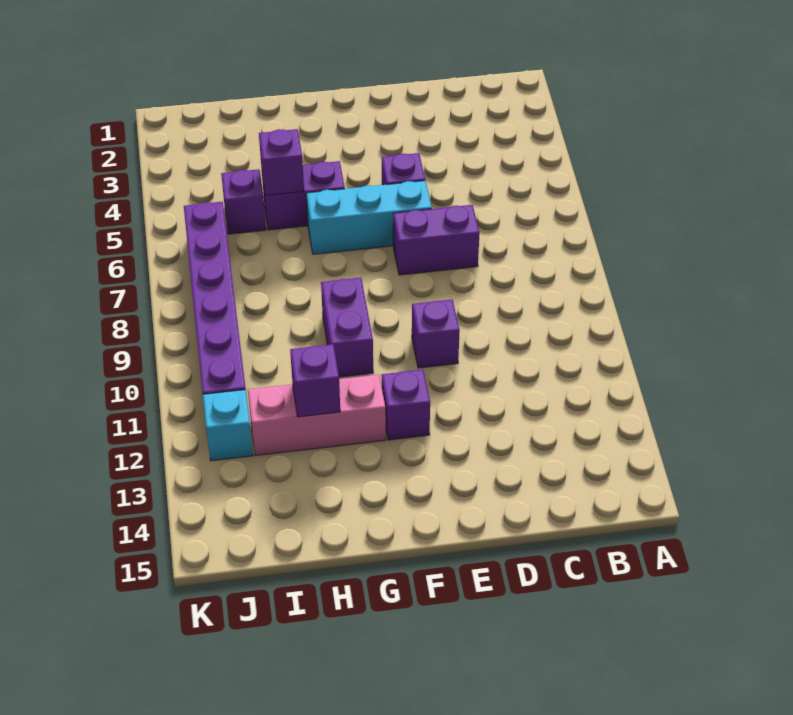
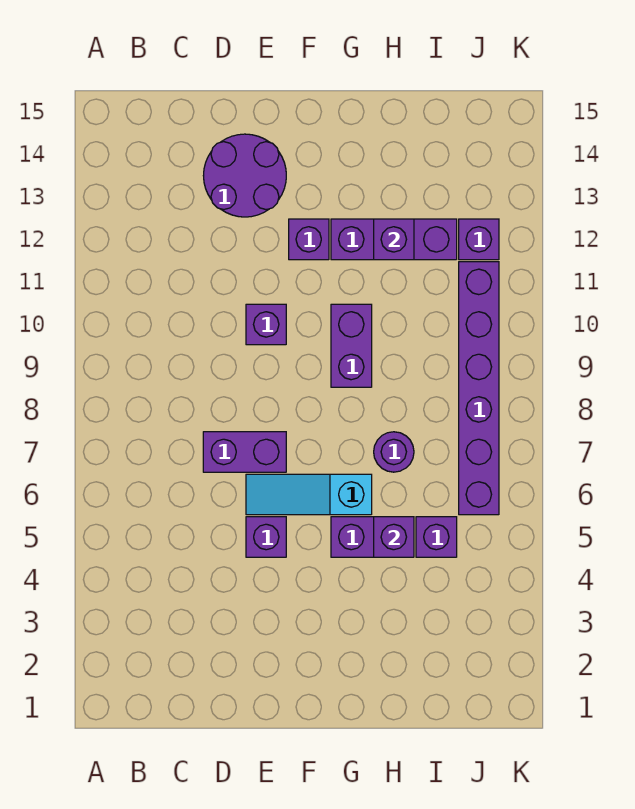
none -> purple round brick D13:E14 level 1
cyan brick E6:G6 level 1 -> cyan slope E6:G6 level 1 top G
pink brick G12:I12 level 1 -> purple brick G12:I12 level 1
none -> purple round brick H7 level 1
cyan brick J12 level 1 -> purple brick J12 level 1

